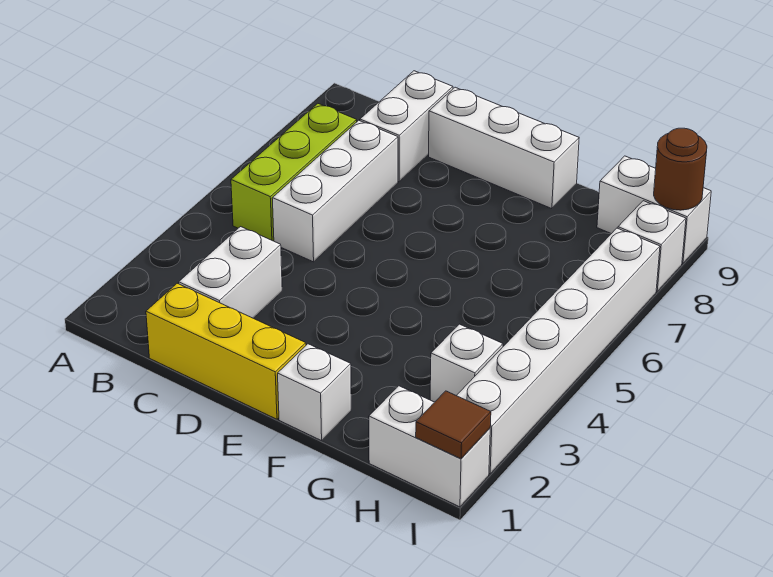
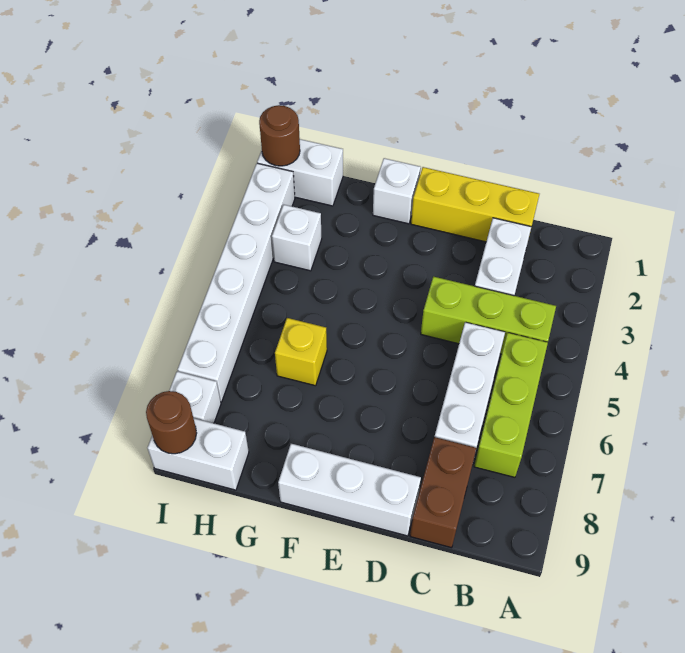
none -> lime brick B4:D4 level 1
white brick C8:C9 level 1 -> brown brick C8:C9 level 1
none -> yellow brick G6 level 1
brown tile I1 level 2 -> brown round brick I1 level 2

